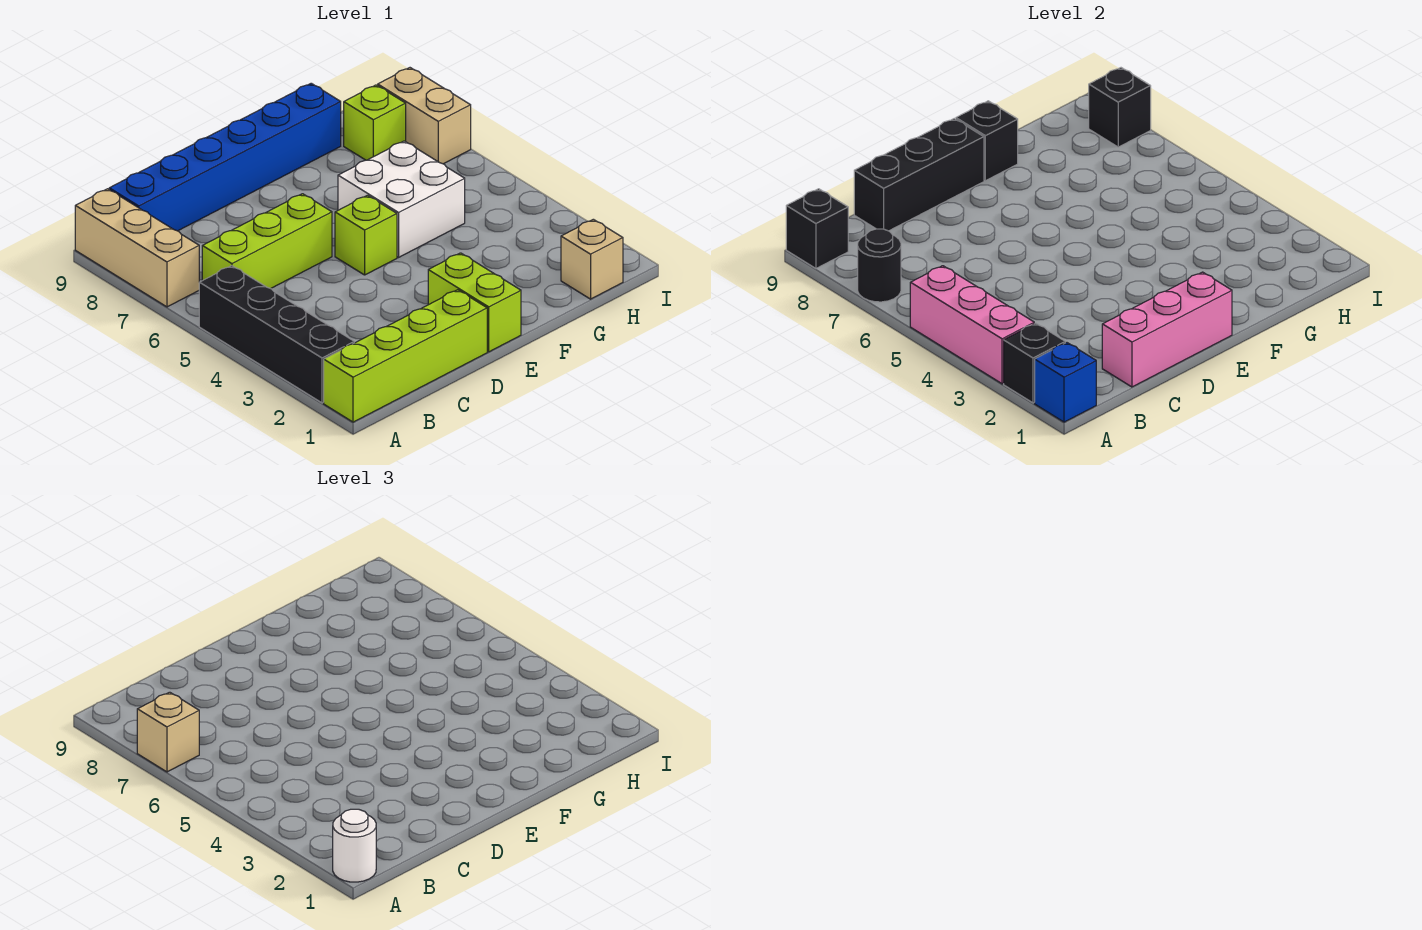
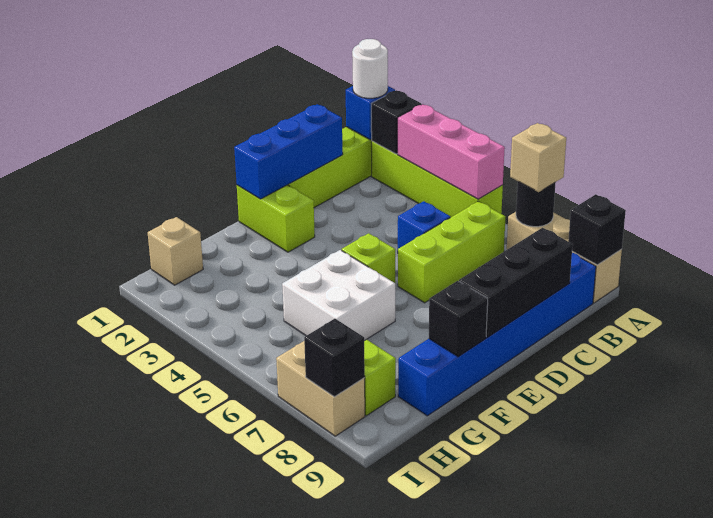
black brick A2:A5 level 1 -> lime brick A2:A5 level 1
pink brick C1:E1 level 2 -> blue brick C1:E1 level 2
none -> blue brick C5 level 1

